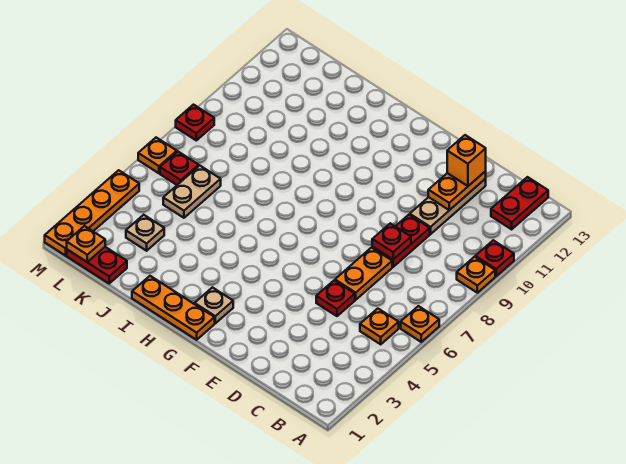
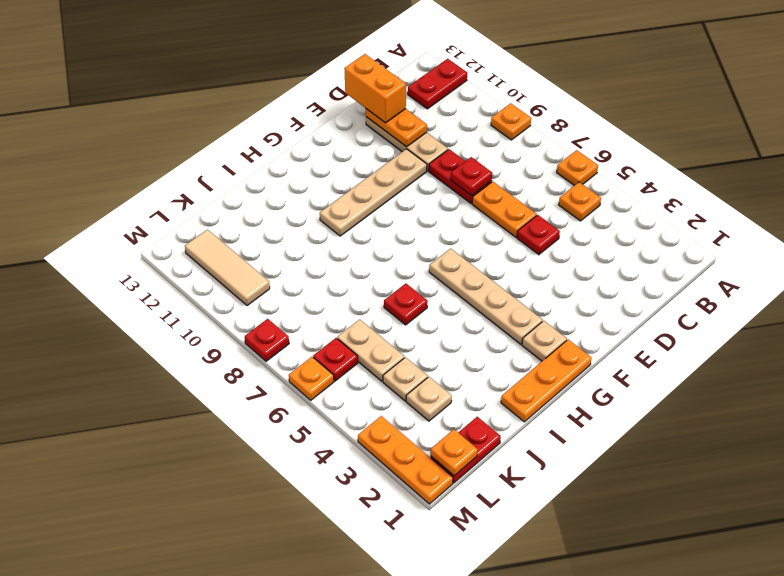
red plate A10 level 1 -> red plate I6 level 1
red plate B12:B13 level 1 -> red plate A12:B12 level 1
orange brick D12 level 3 -> orange brick D12:D13 level 3
none -> tan plate E10:H10 level 1
none -> tan plate G3:G6 level 1
none -> tan plate K4 level 1
none -> tan tile L10:L12 level 1
orange plate M1:M4 level 1 -> orange plate M1:M3 level 1

